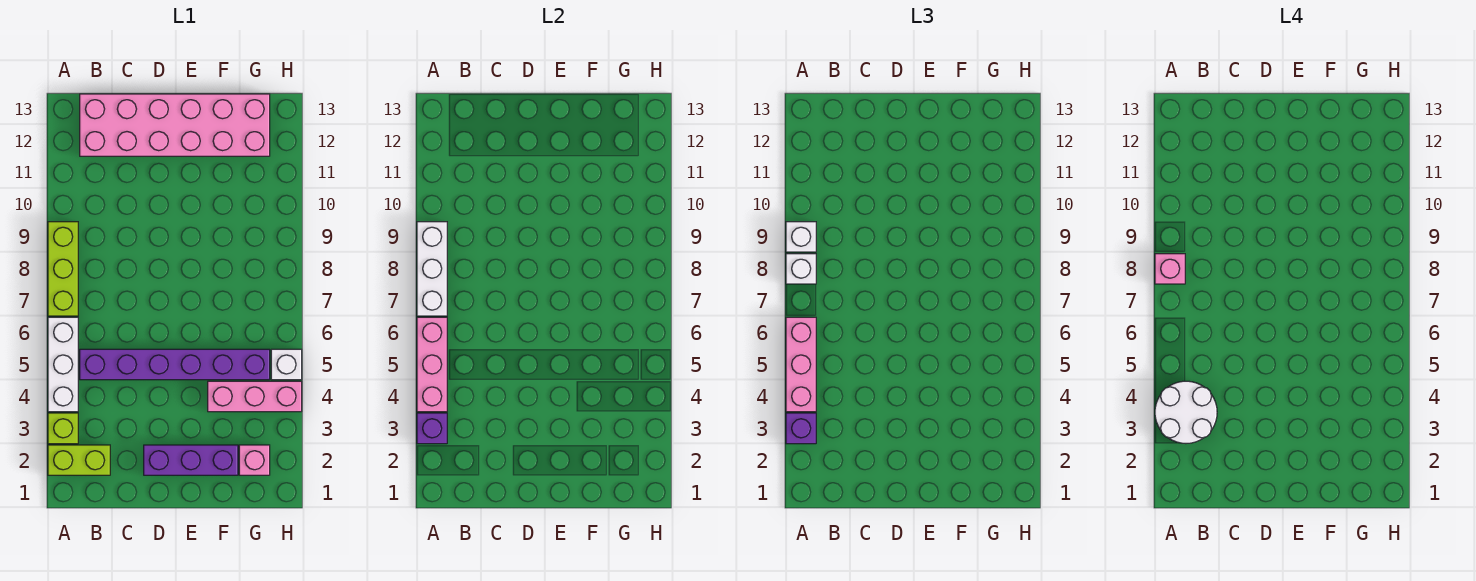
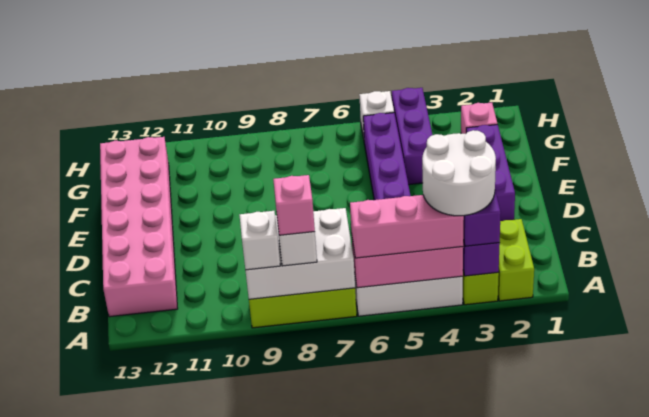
white brick A7:A9 level 2 -> white brick A7:B9 level 2
pink brick F4:H4 level 1 -> purple brick F4:H4 level 1

